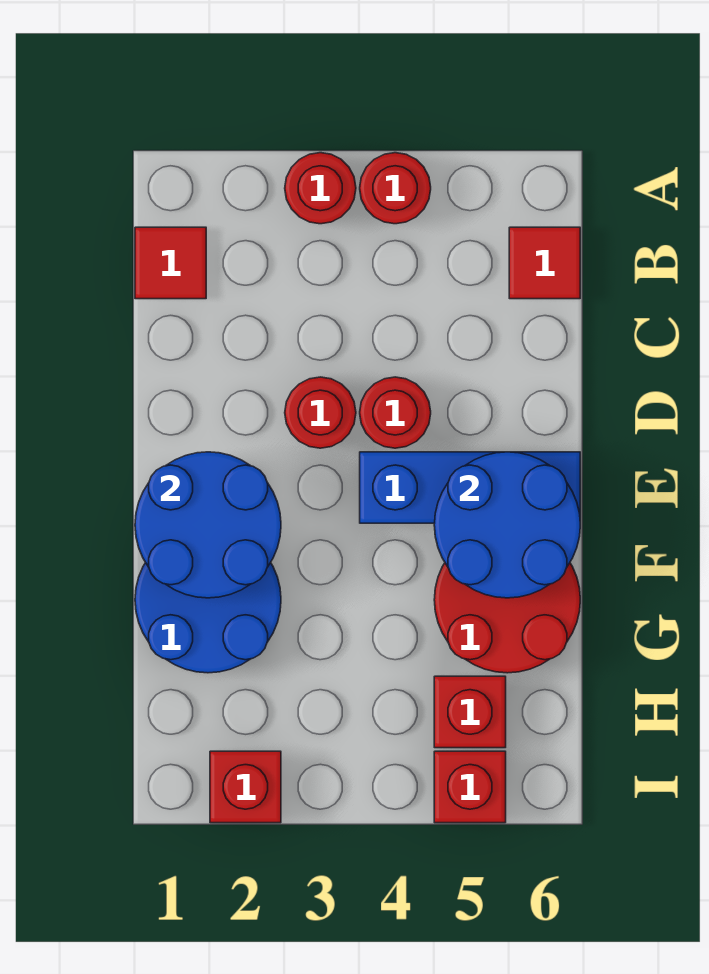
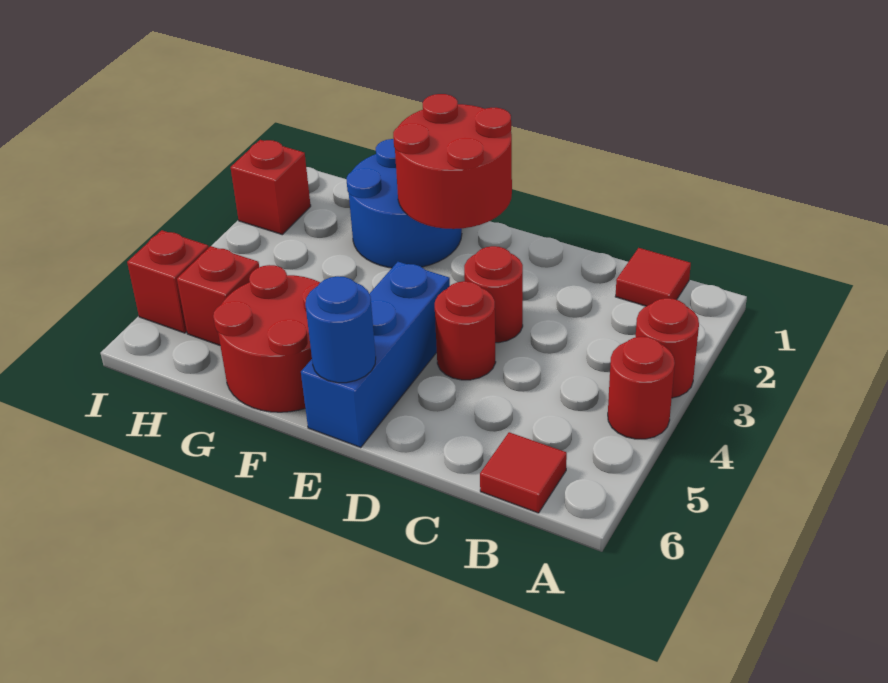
blue round brick E1:F2 level 2 -> red round brick E1:F2 level 2
blue round brick E5:F6 level 2 -> blue round brick E6 level 2

